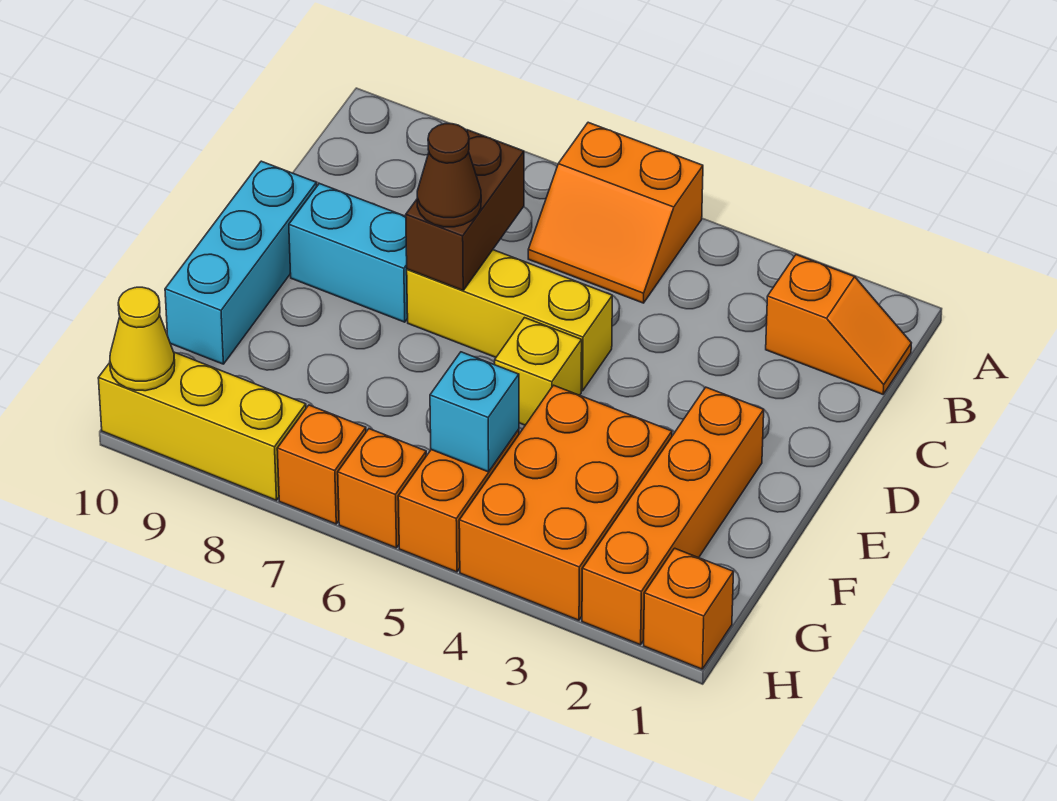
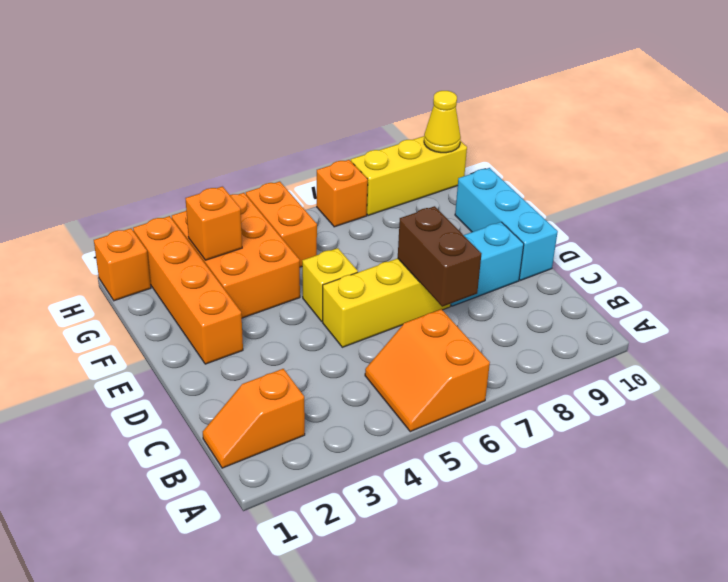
orange slope A5:B6 level 1 top A -> orange slope A5:B6 level 1 top 6
brown cone D7 level 3 -> none
cyan brick G5 level 2 -> none
orange brick H6 level 1 -> orange brick G3 level 2

